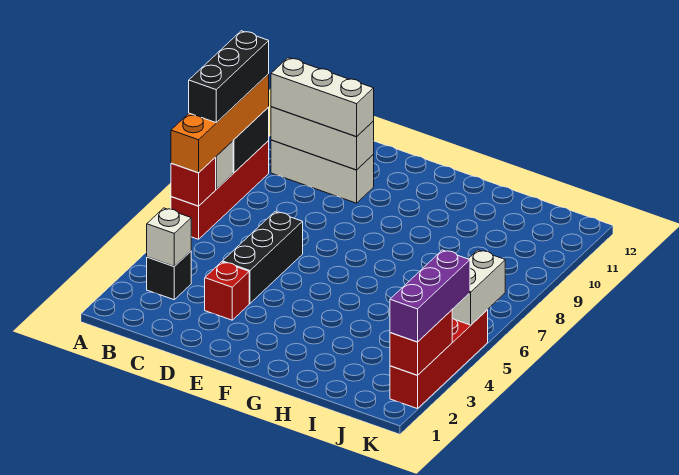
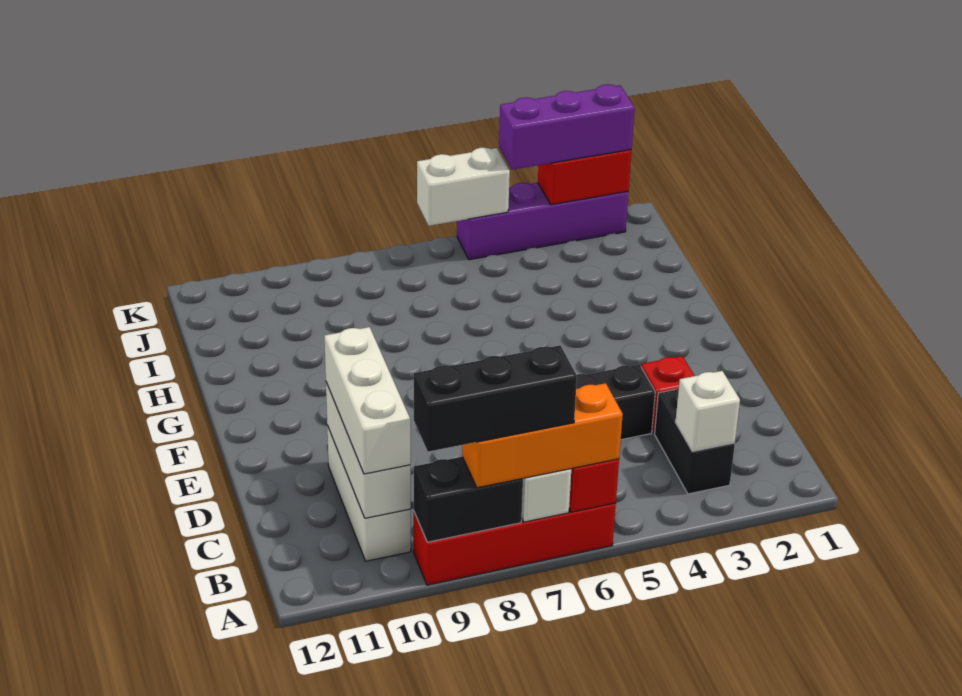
orange brick A6:A9 level 3 -> orange brick A6:A8 level 3
black brick B3 level 1 -> black brick B3:C3 level 1
red brick K2:K5 level 1 -> purple brick K2:K5 level 1

